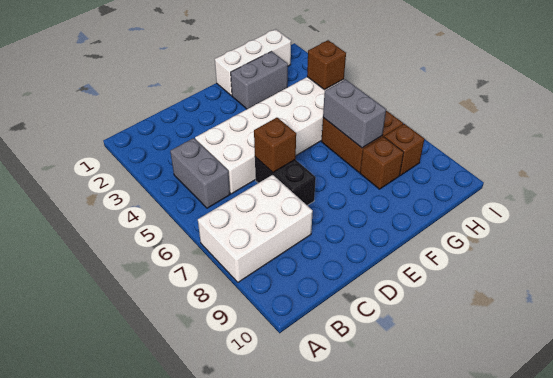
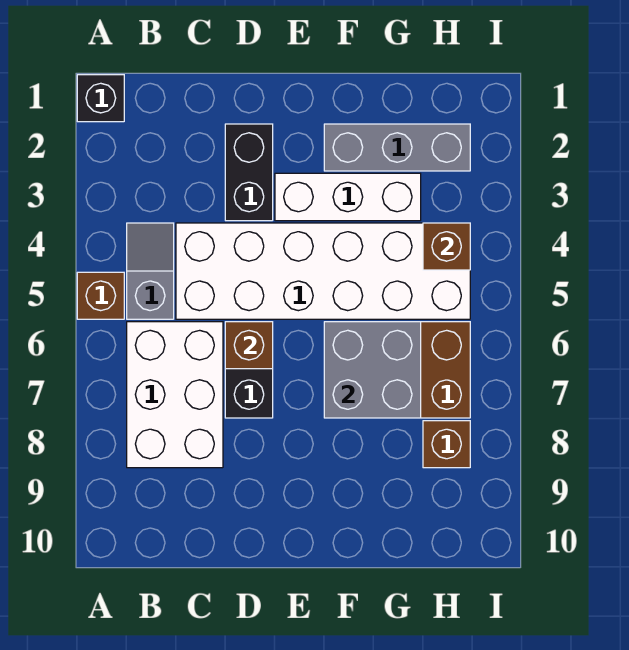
none -> black brick A1 level 1
white brick A7:C8 level 1 -> white brick B6:C8 level 1
grey brick B4:B5 level 1 -> grey slope B4:B5 level 1 top 5
none -> black brick D2:D3 level 1
white brick F1:H1 level 1 -> white brick E3:G3 level 1
grey brick F2:G2 level 1 -> grey brick F2:H2 level 1
grey brick G6:G7 level 2 -> grey brick F6:G7 level 2
brown brick G8 level 1 -> brown brick A5 level 1

